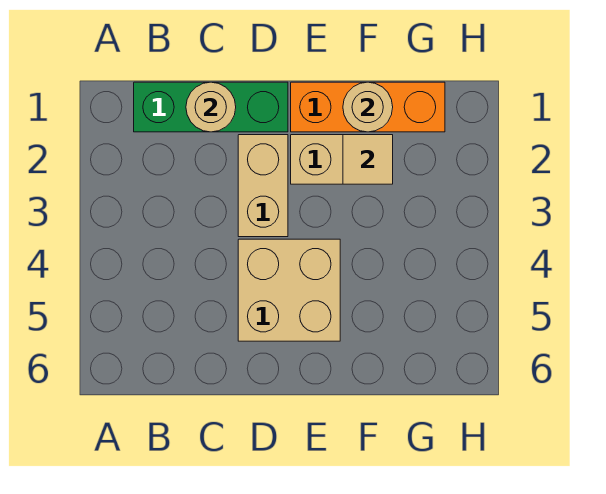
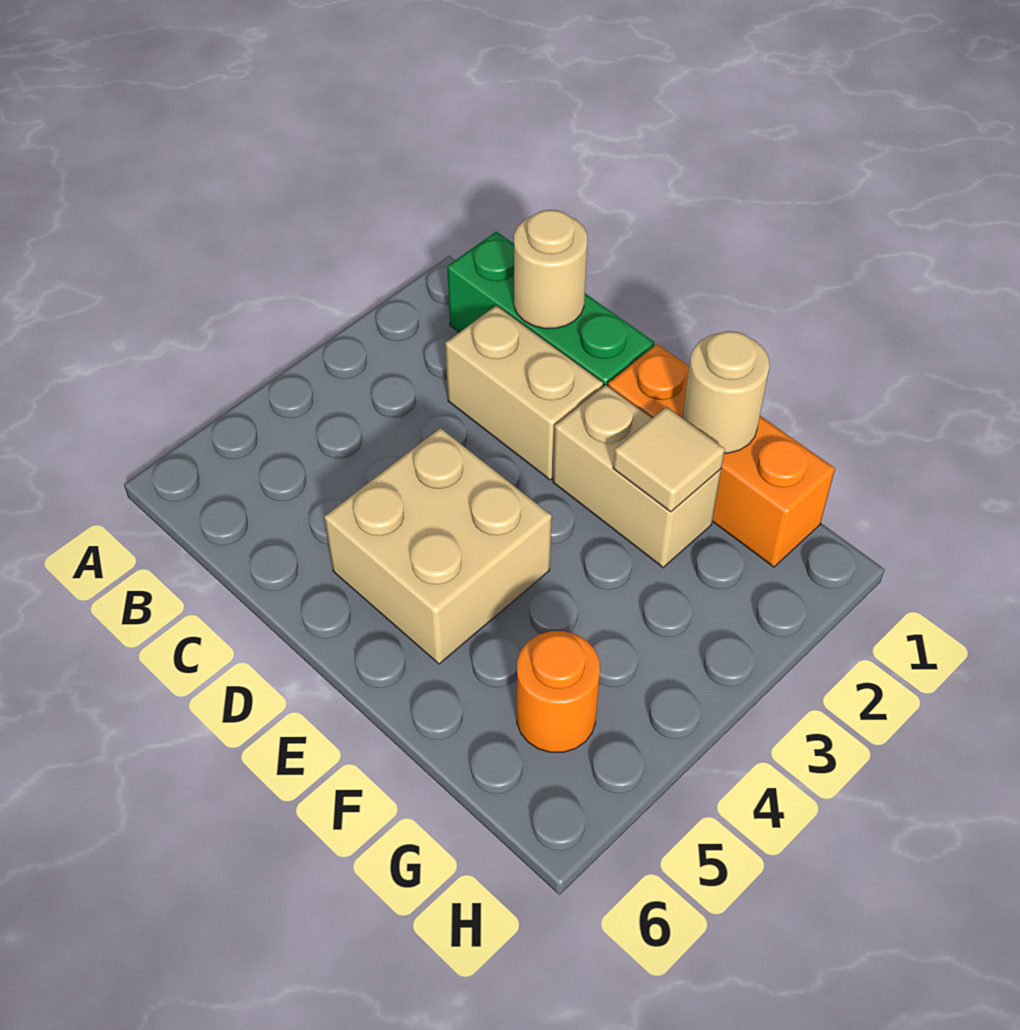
tan brick D2:D3 level 1 -> tan brick C2:D2 level 1
none -> orange round brick G5 level 1

